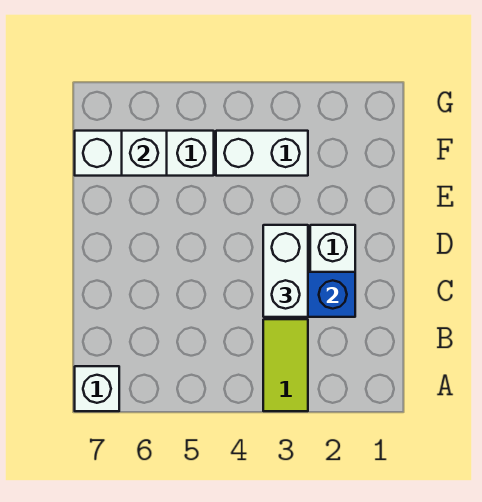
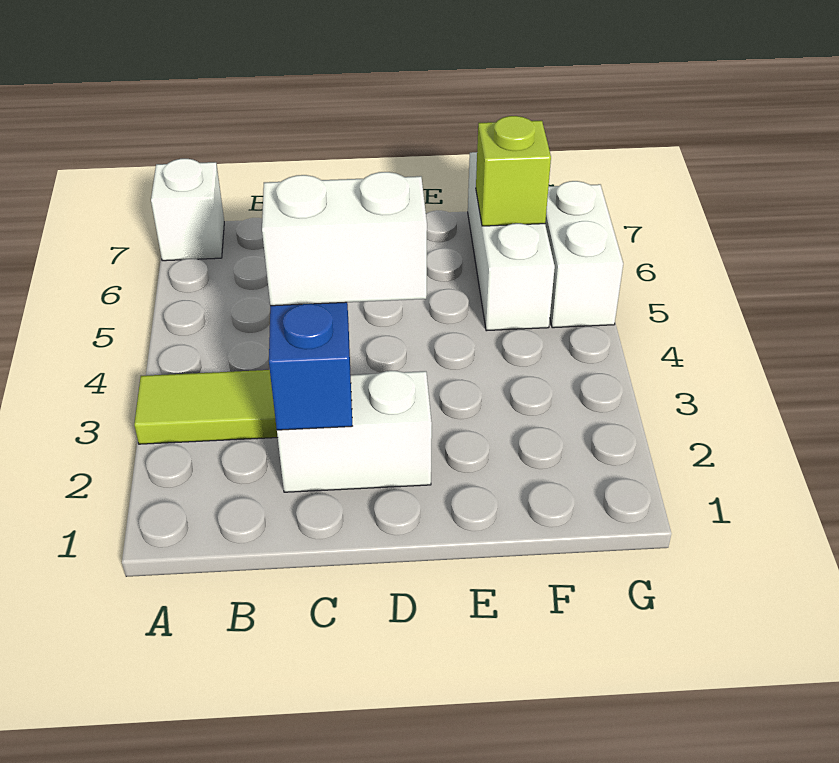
white brick F3:F4 level 1 -> white brick G5:G6 level 1
white brick F6 level 2 -> lime brick F6 level 2

